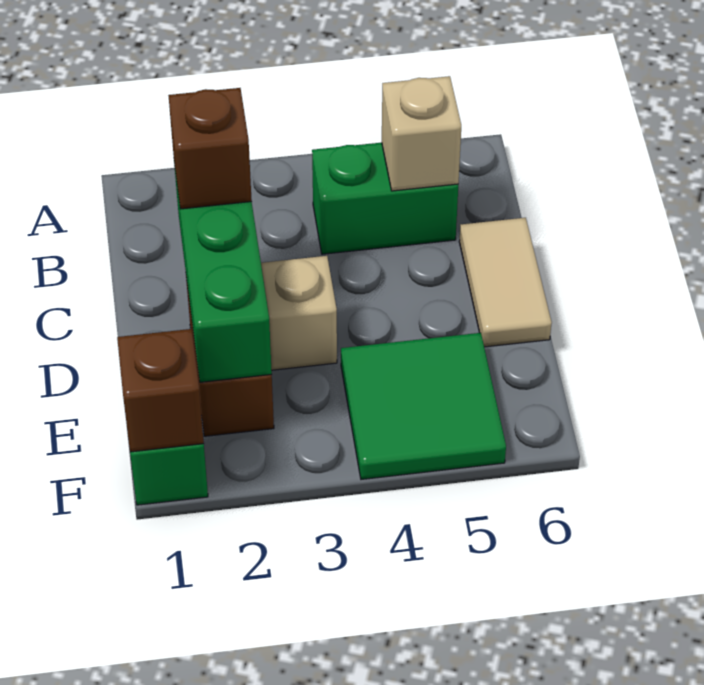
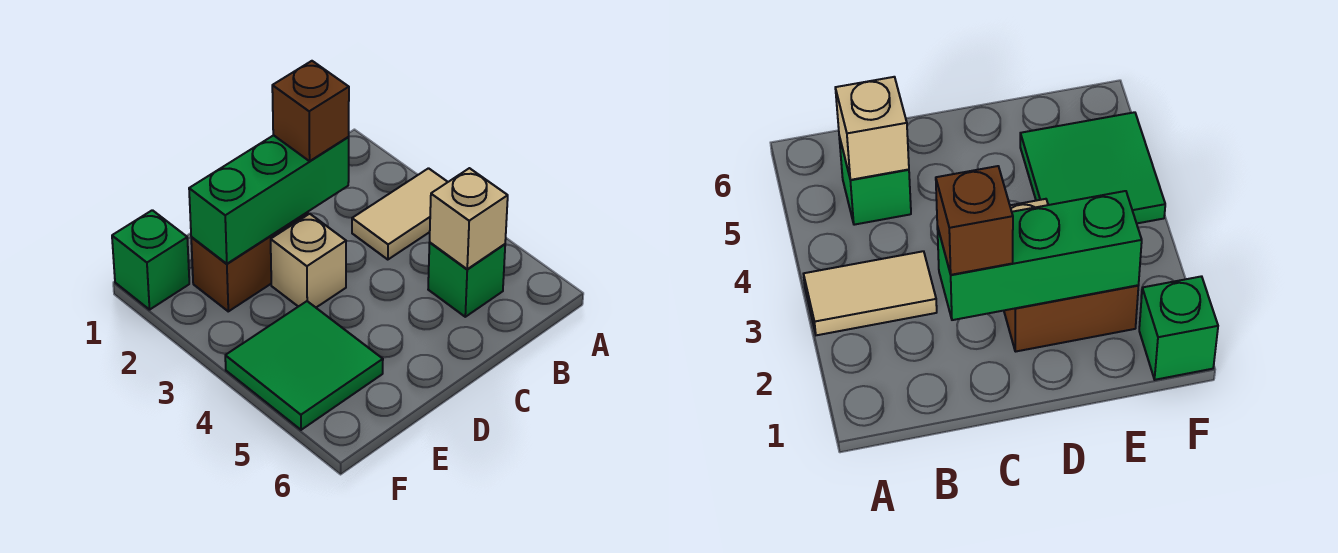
green brick B4:B5 level 1 -> green brick B5 level 1
tan tile C6:D6 level 1 -> tan tile A3:B3 level 1
brown brick F1 level 2 -> none

